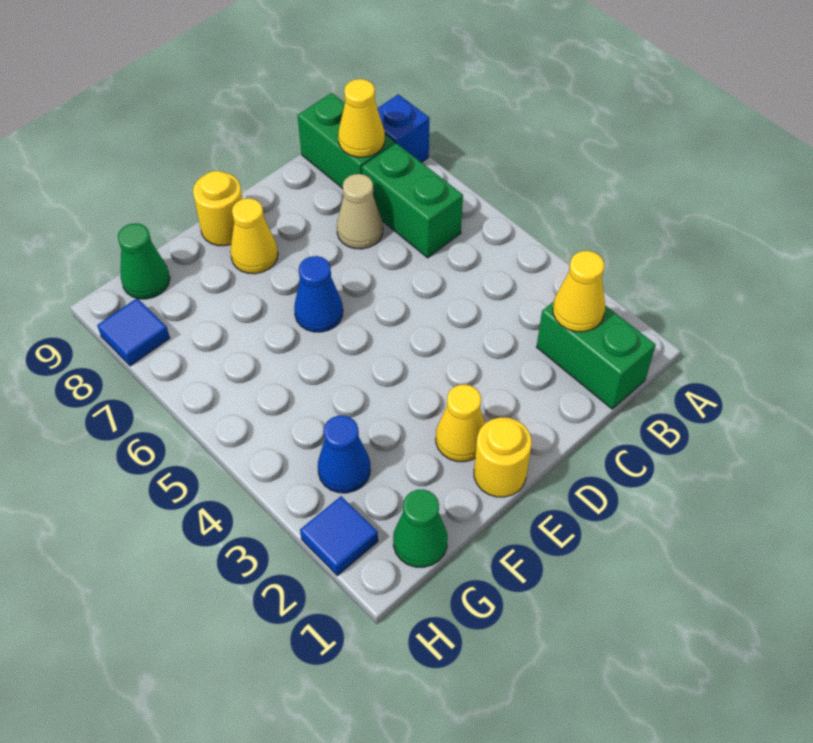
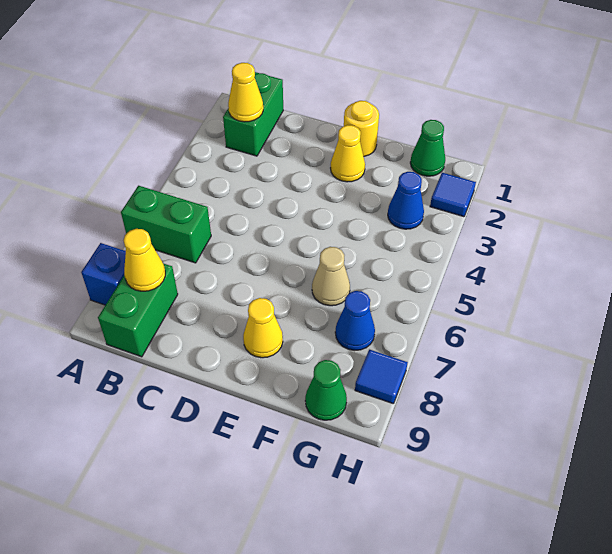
green brick B6:B7 level 1 -> green brick A6:B6 level 1
tan cone C7 level 1 -> tan cone F6 level 1
blue cone E6 level 1 -> blue cone G7 level 1
yellow round brick E9 level 1 -> none

